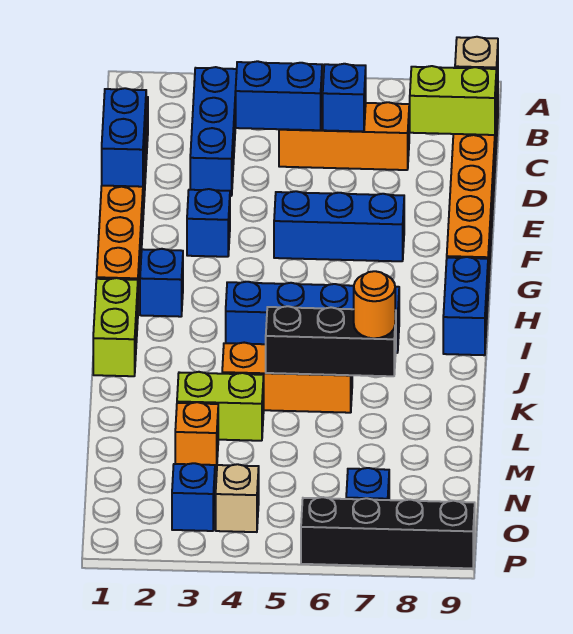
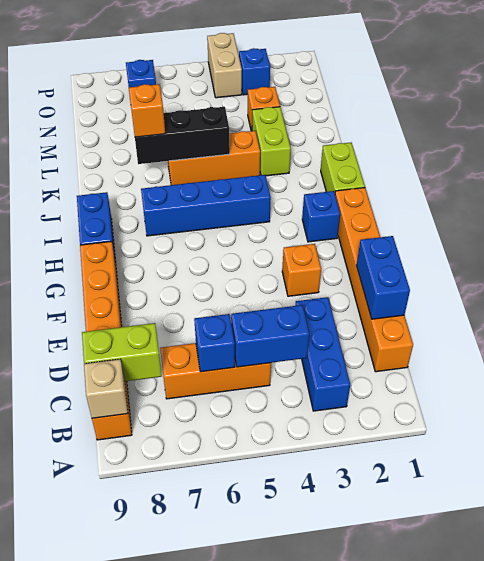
blue brick F3 level 1 -> orange brick F3 level 1
blue brick F5:F7 level 1 -> none
orange round brick K7 level 3 -> orange brick K7 level 3
lime brick L3:L4 level 1 -> lime brick K3:L3 level 1
tan brick O4 level 1 -> tan brick O4:P4 level 1
black brick P6:P9 level 1 -> none

